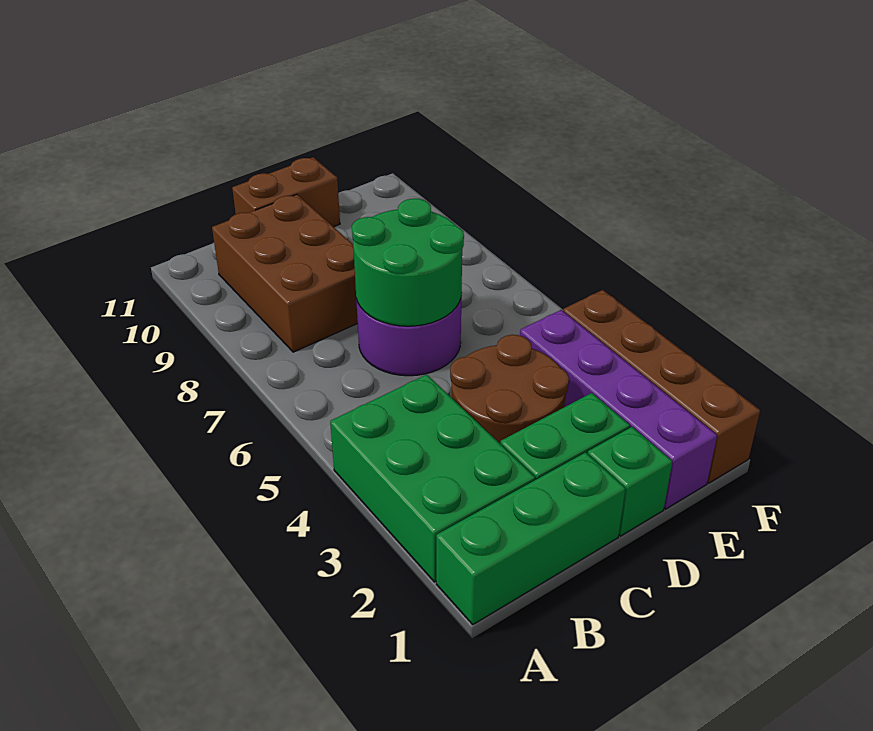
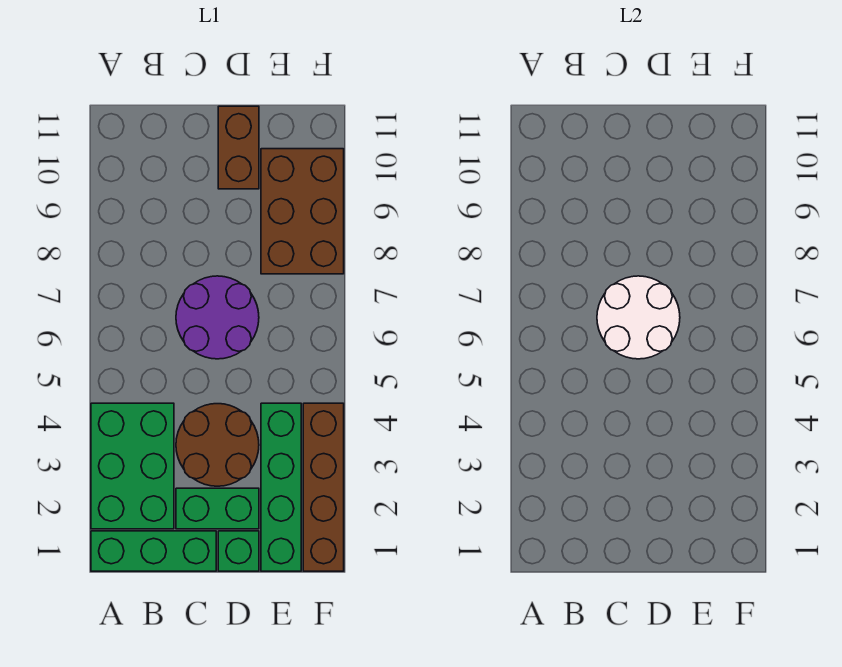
brown brick B8:C10 level 1 -> brown brick E8:F10 level 1
green round brick C6:D7 level 2 -> white round brick C6:D7 level 2
brown brick C11:D11 level 1 -> brown brick D10:D11 level 1
purple brick E1:E4 level 1 -> green brick E1:E4 level 1

